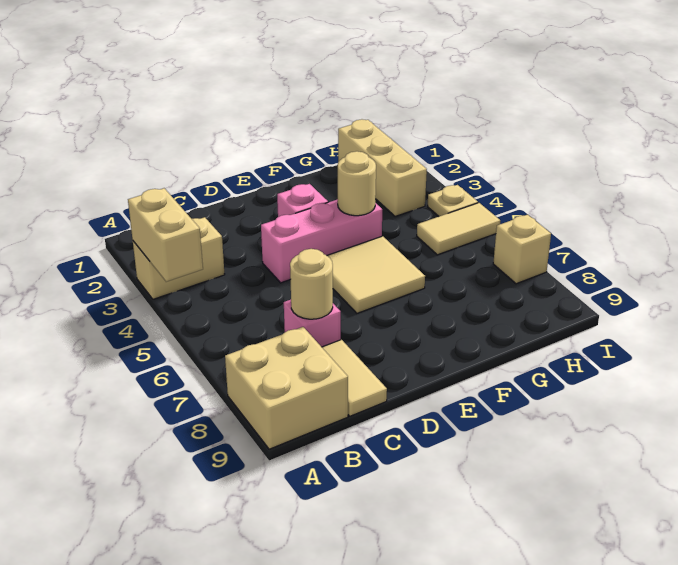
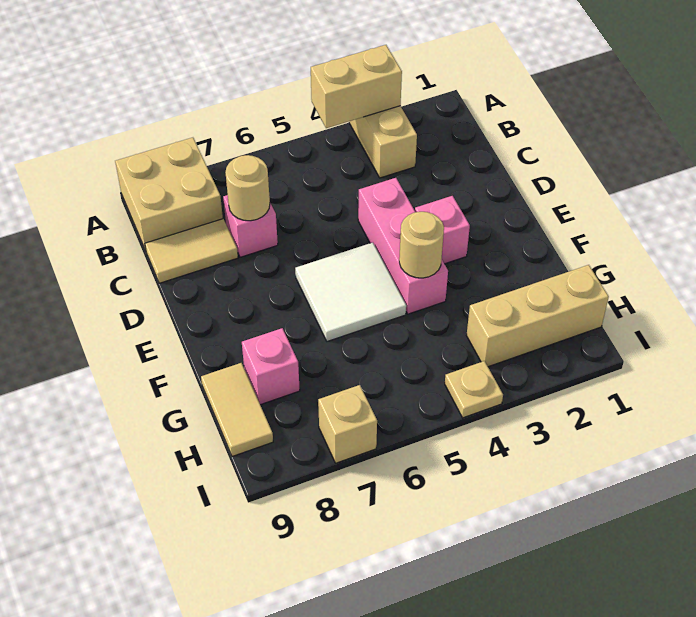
tan tile E5:F6 level 1 -> white tile E5:F6 level 1
none -> pink brick G8 level 1
tan tile H5:I5 level 1 -> tan tile G9:H9 level 1

